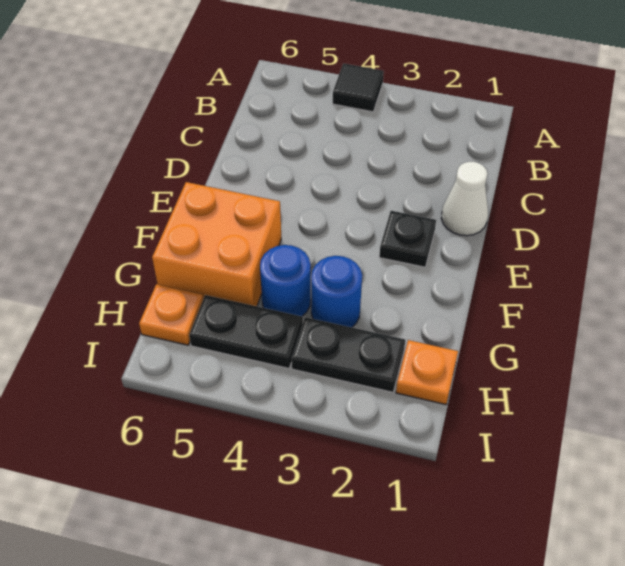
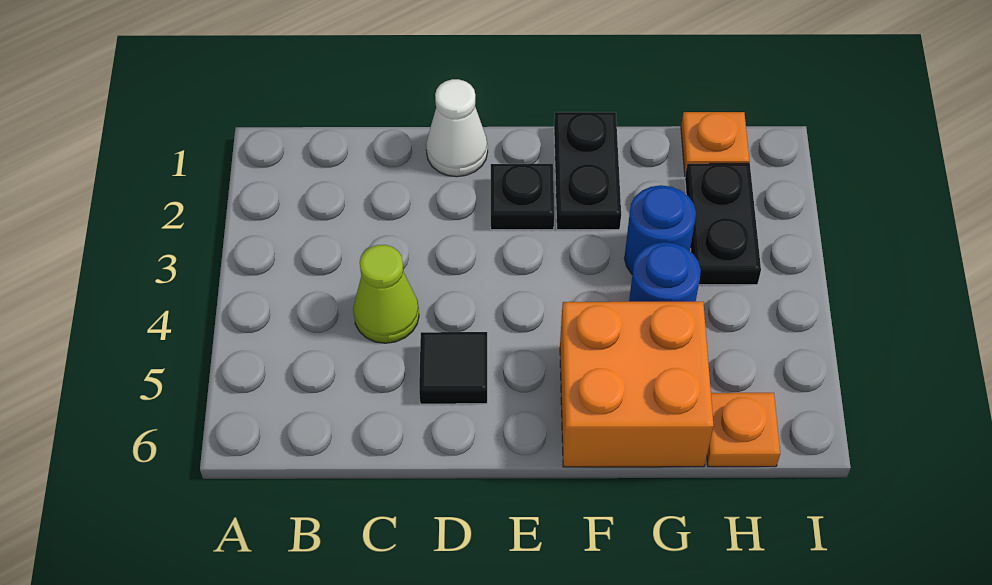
black tile A4 level 1 -> black tile D5 level 1
none -> lime cone C4 level 1
black plate H4:H5 level 1 -> black plate F1:F2 level 1

